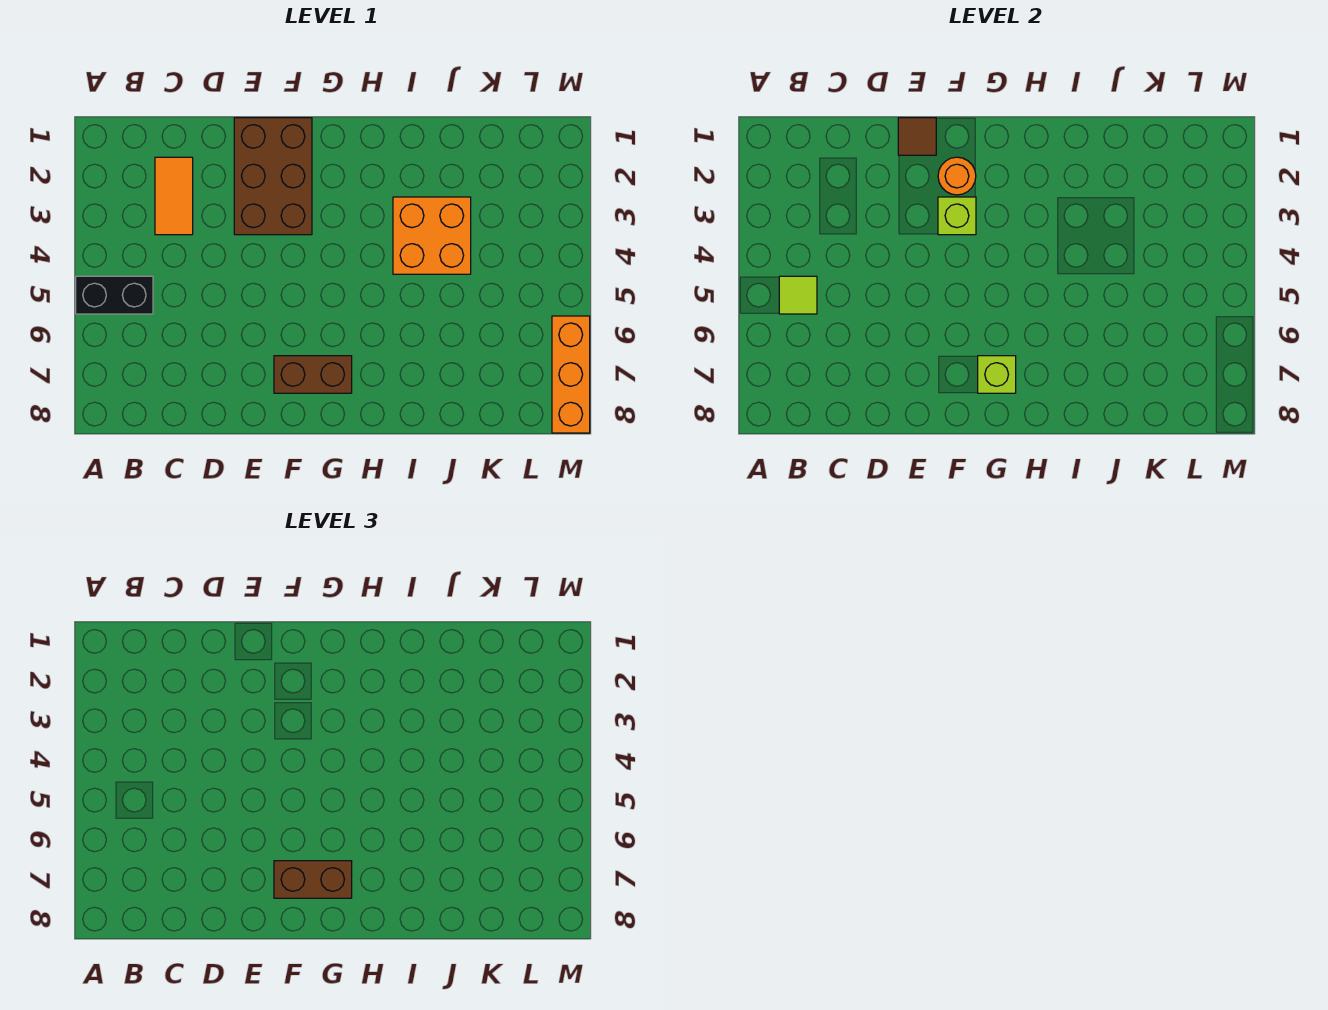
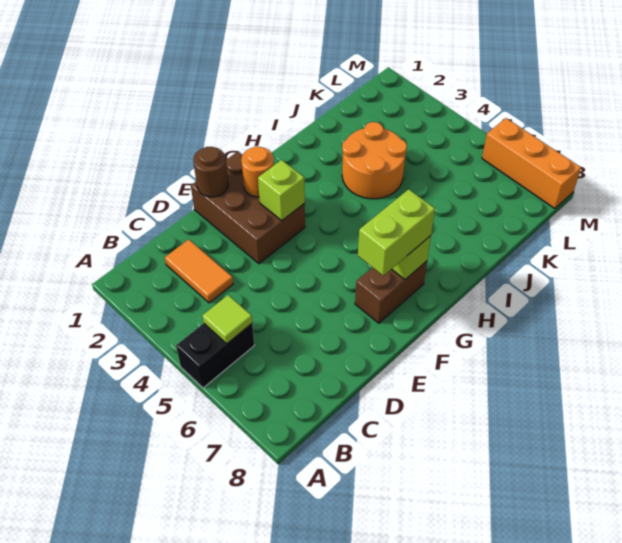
brown tile E1 level 2 -> brown round brick E1 level 2
brown brick F7:G7 level 3 -> lime brick F7:G7 level 3
orange brick I3:J4 level 1 -> orange round brick I3:J4 level 1

